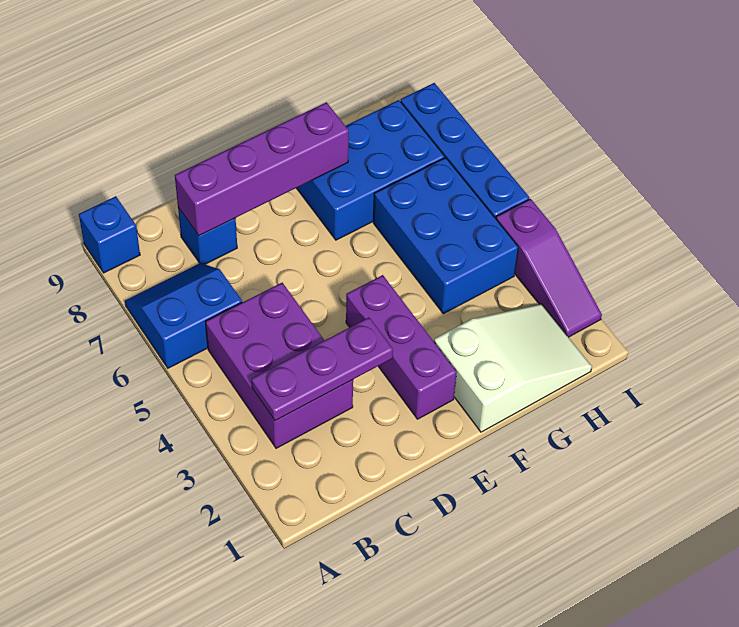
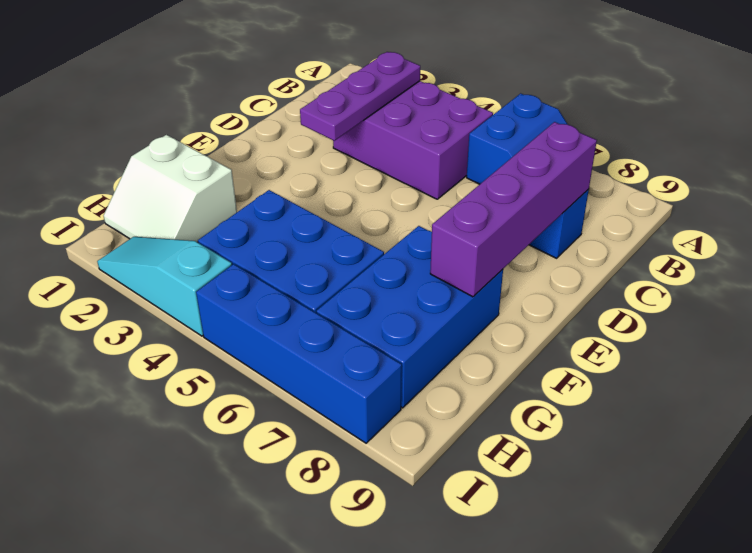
blue brick A9 level 1 -> none
purple brick E2:E4 level 1 -> none
white slope F1:H2 level 1 top F -> white slope G1:H2 level 1 top G
purple slope I2:I4 level 1 top 4 -> cyan slope I2:I4 level 1 top 4

